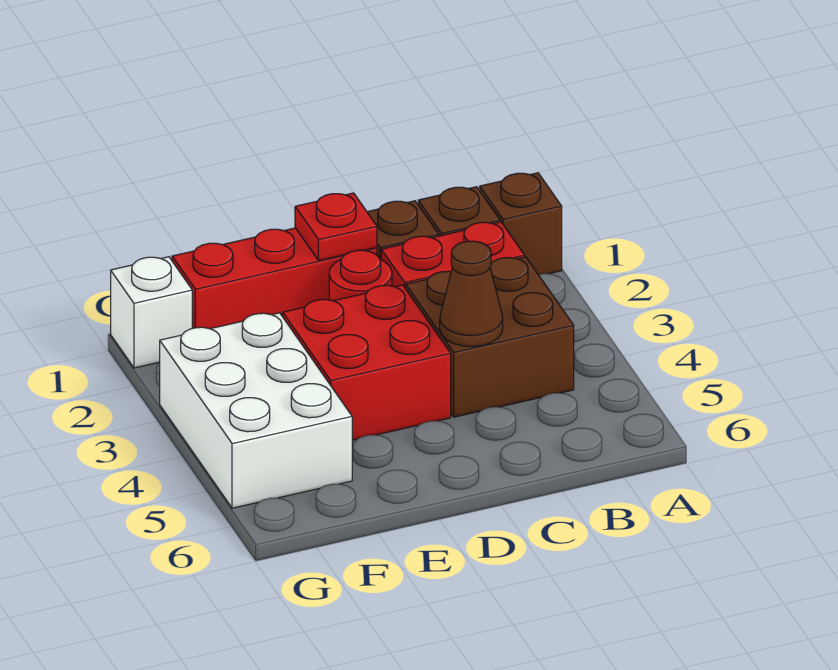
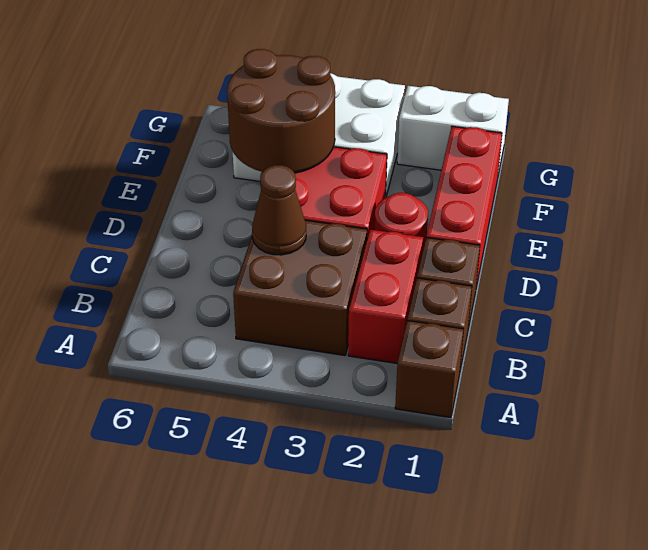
red plate D1 level 2 -> none
none -> brown round brick E4:F5 level 2
white brick G1 level 1 -> white brick G1:G2 level 1

